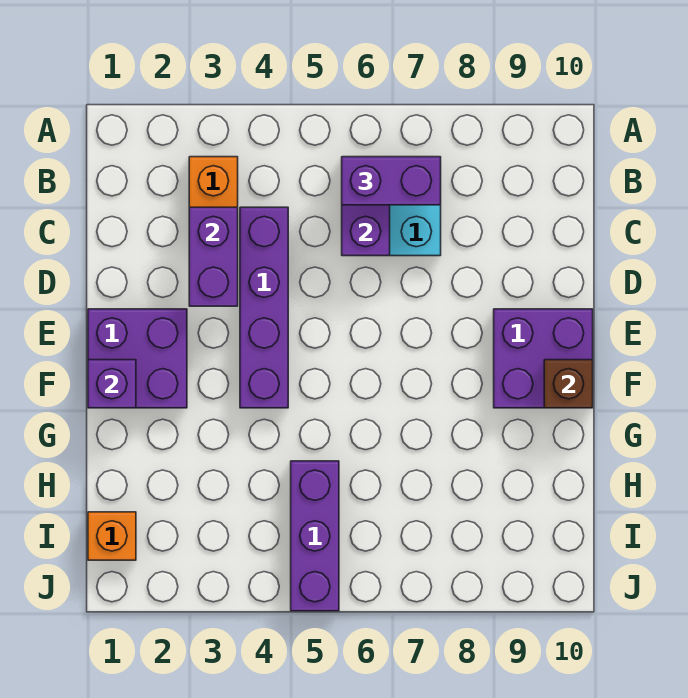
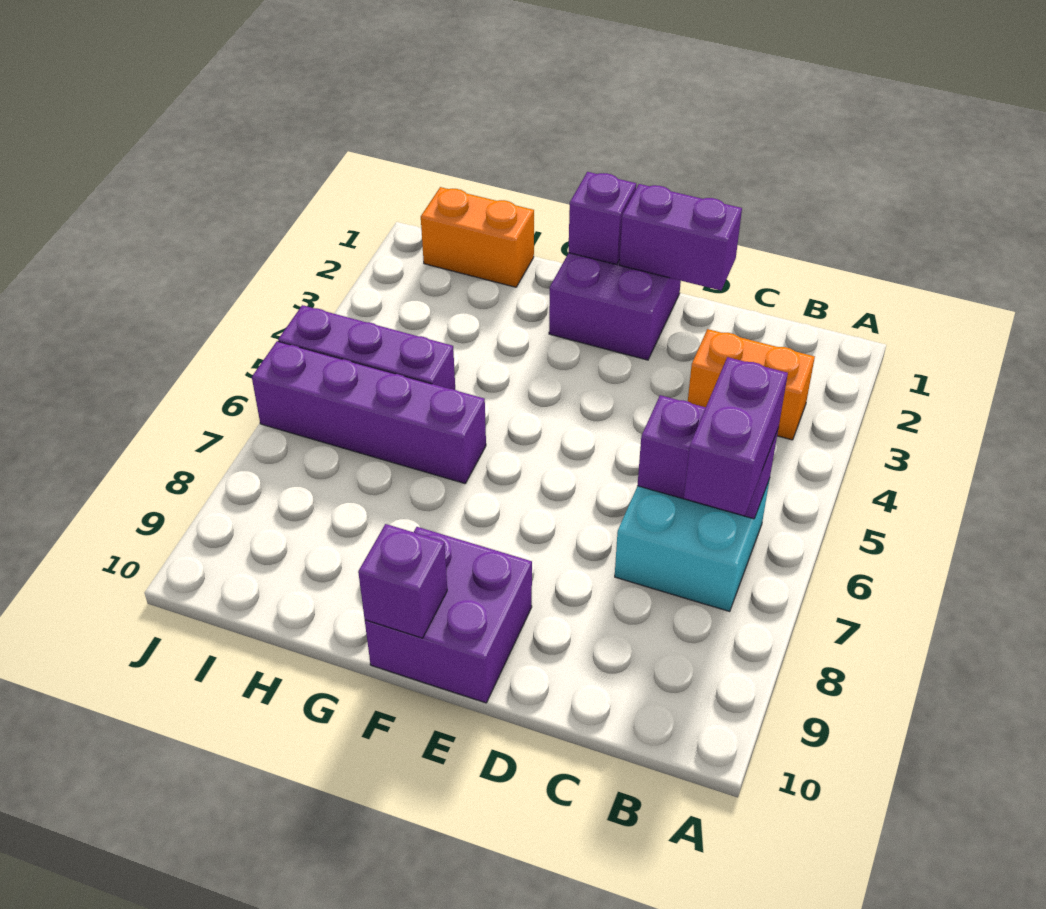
purple brick C3:D3 level 2 -> purple brick D1:E1 level 2
purple brick C4:F4 level 1 -> purple brick G6:J6 level 1
brown brick F10 level 2 -> purple brick F10 level 2
orange brick I1 level 1 -> orange brick H1:I1 level 1

